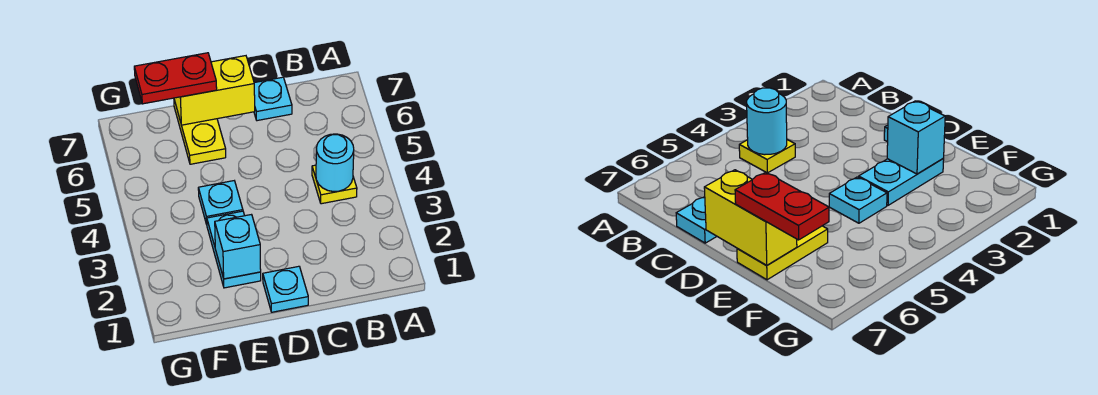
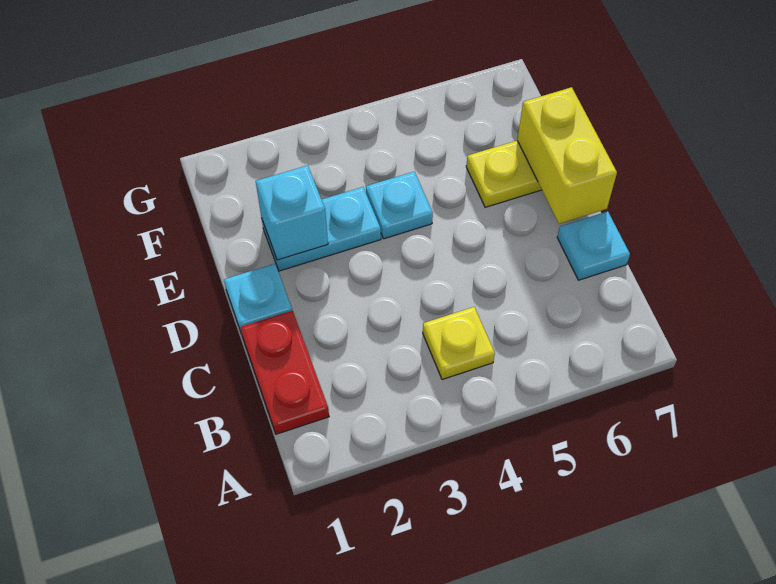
cyan round brick B4 level 2 -> none
red plate E7:F7 level 3 -> red plate B1:C1 level 1

